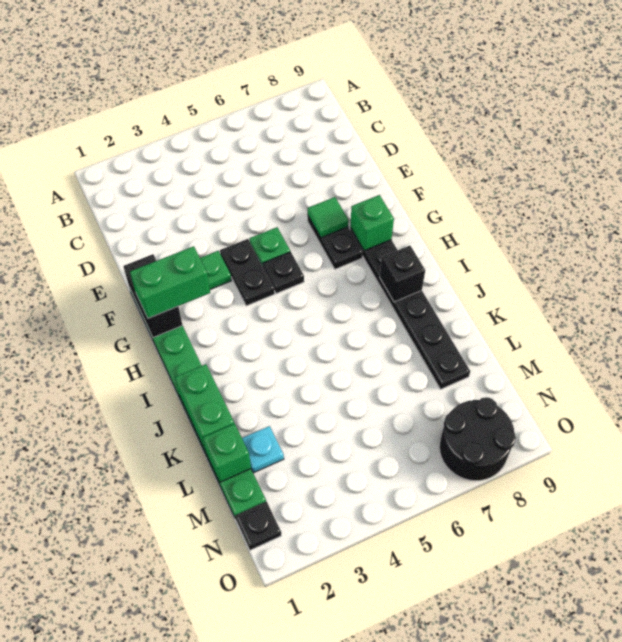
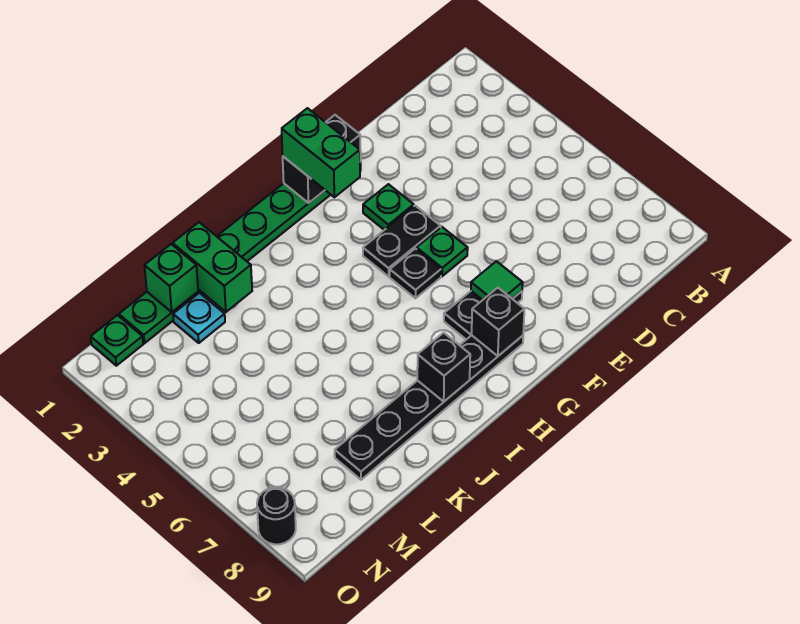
green brick G8 level 2 -> black brick G8 level 2
green brick J1:K1 level 2 -> green brick K1:K2 level 2
black plate N1 level 1 -> green plate N1 level 1
black round brick N7:O8 level 1 -> black round brick O8 level 1

